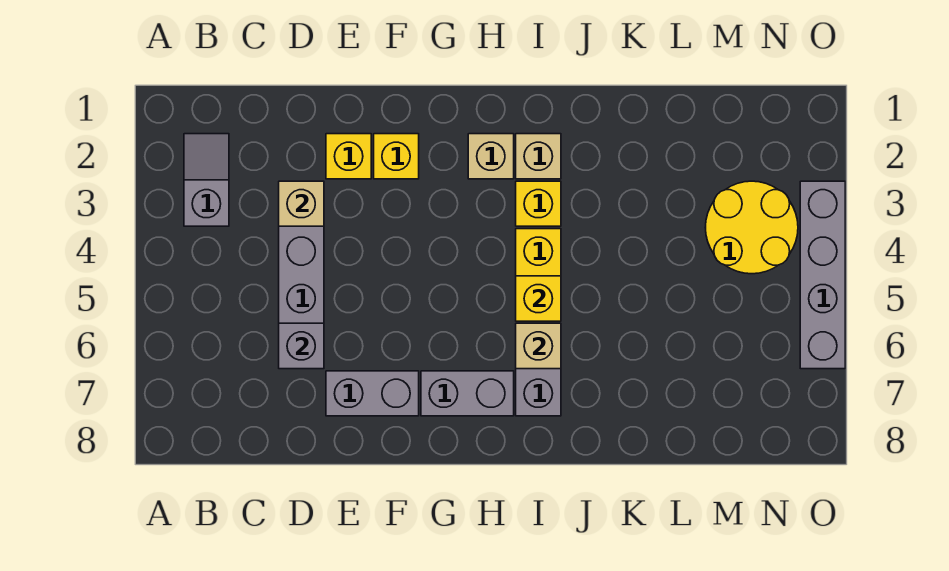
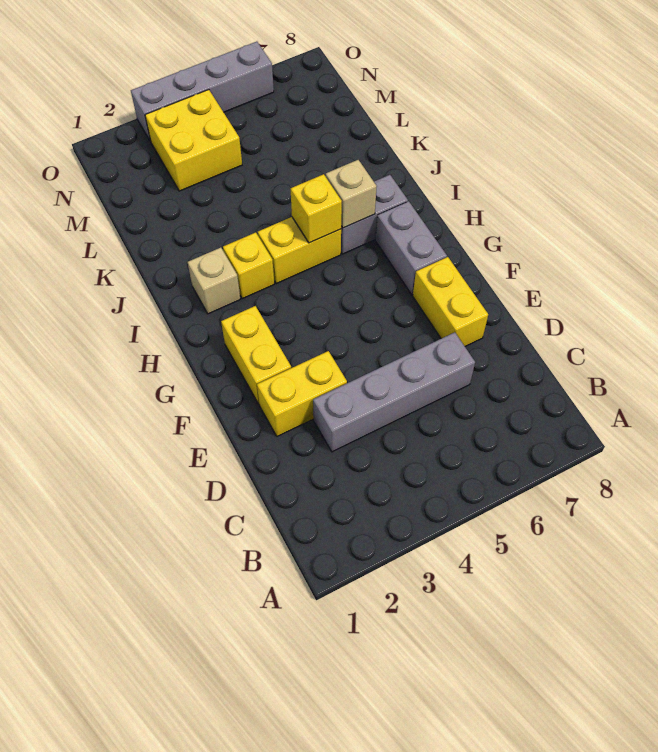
grey slope B2:B3 level 1 top 3 -> none
tan brick D3 level 2 -> none
grey brick D6 level 2 -> none
yellow brick E2 level 1 -> yellow brick E2:E3 level 1
grey brick E7:F7 level 1 -> yellow brick E7:F7 level 1
yellow brick F2 level 1 -> yellow brick F2:G2 level 1
tan brick H2 level 1 -> none
yellow round brick M3:N4 level 1 -> yellow brick M3:N4 level 1

